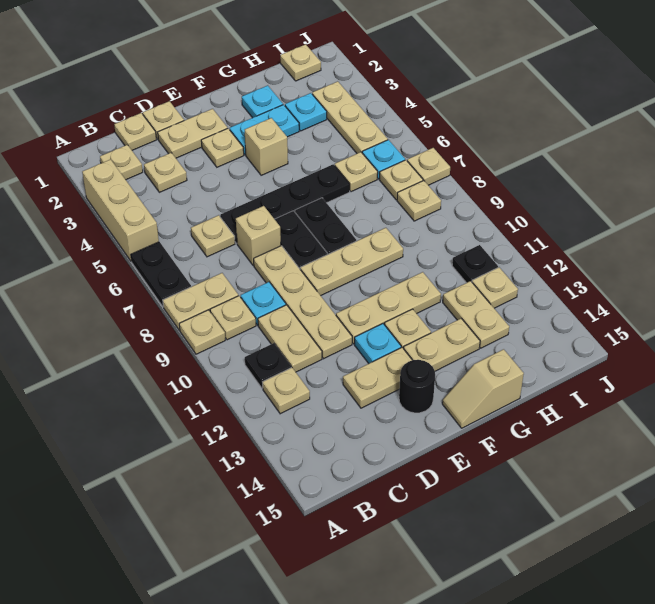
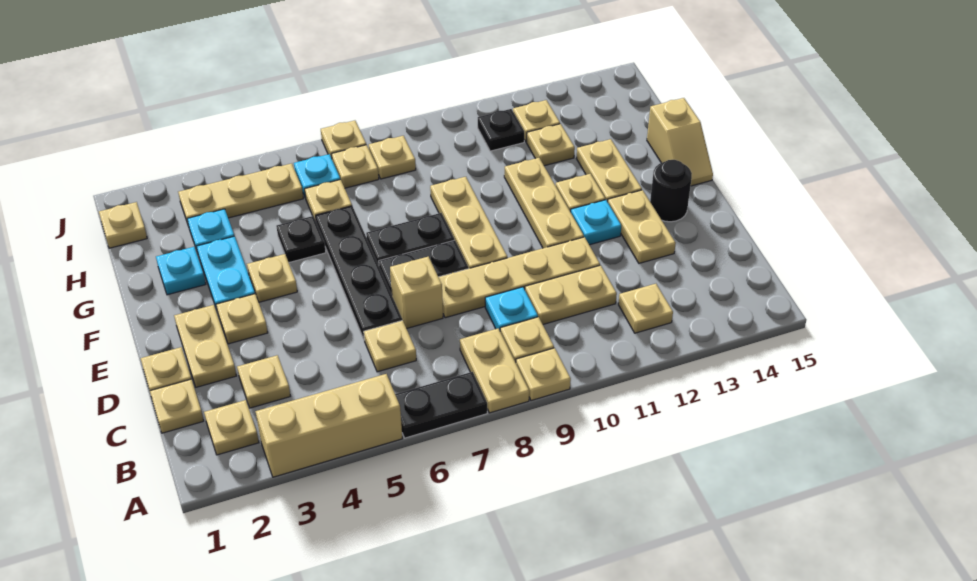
black plate B11 level 1 -> black plate G5 level 1
tan brick F4 level 1 -> tan plate F4 level 1
tan plate H12:H13 level 1 -> tan plate H12 level 1

